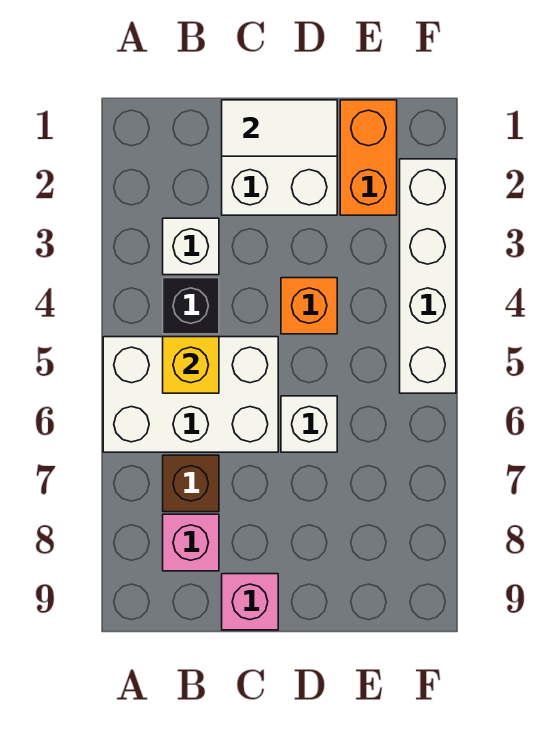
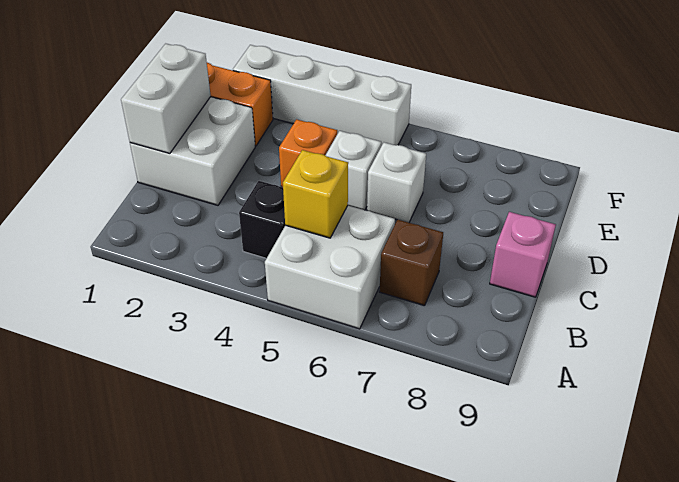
white brick A5:C6 level 1 -> white brick A5:B6 level 1
white brick B3 level 1 -> white brick D5 level 1
pink brick B8 level 1 -> none
white tile C1:D1 level 2 -> white brick C1:D1 level 2

